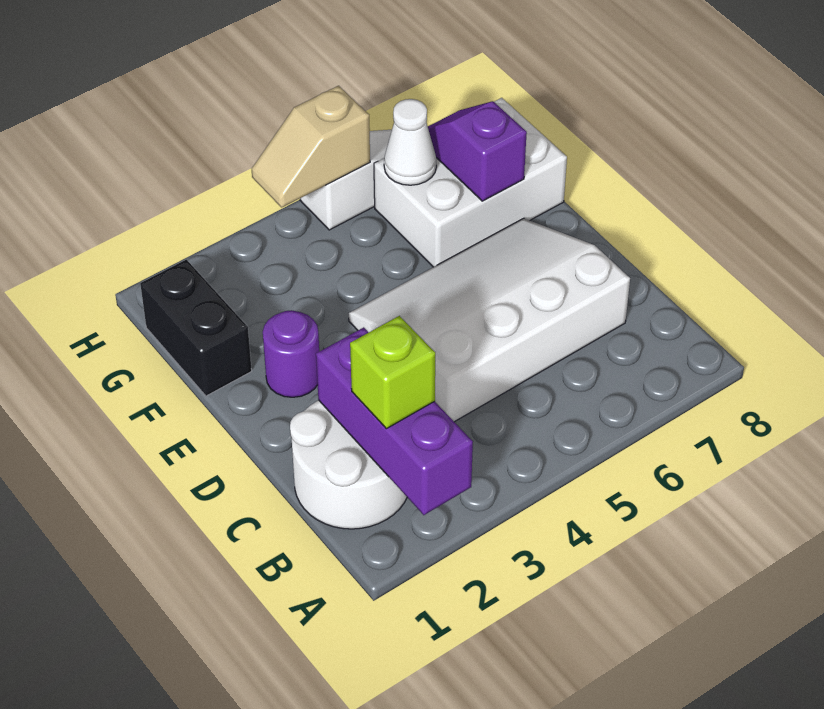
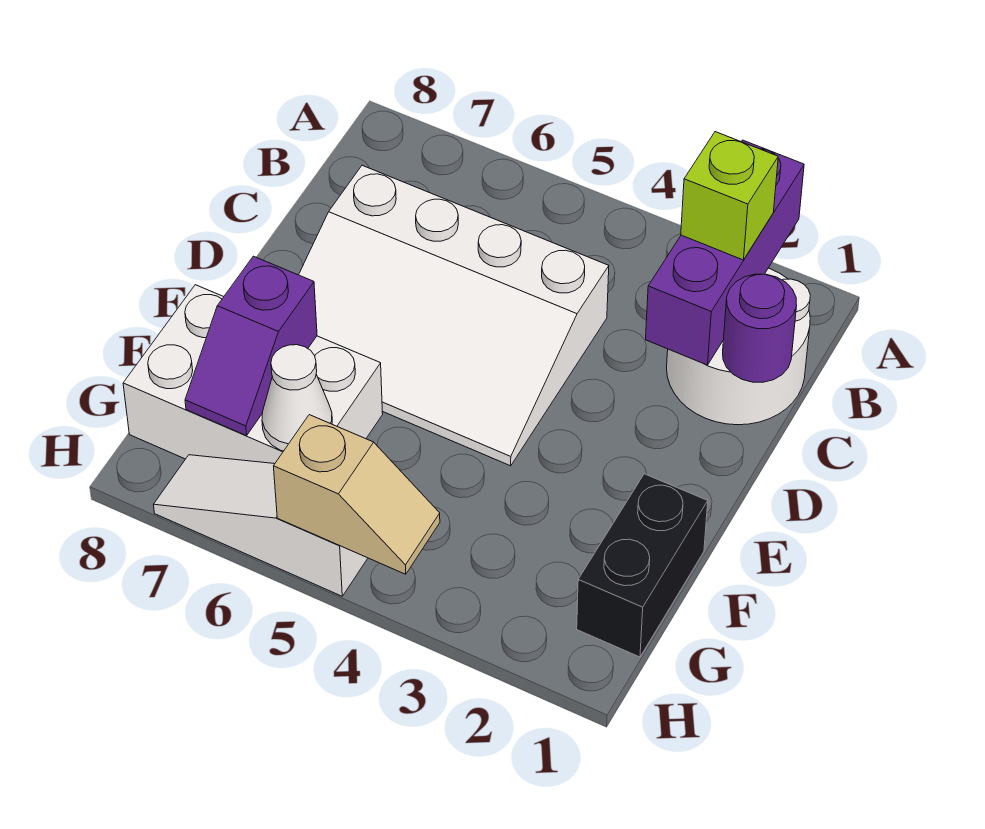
purple round brick E2 level 1 -> purple round brick C1 level 2

